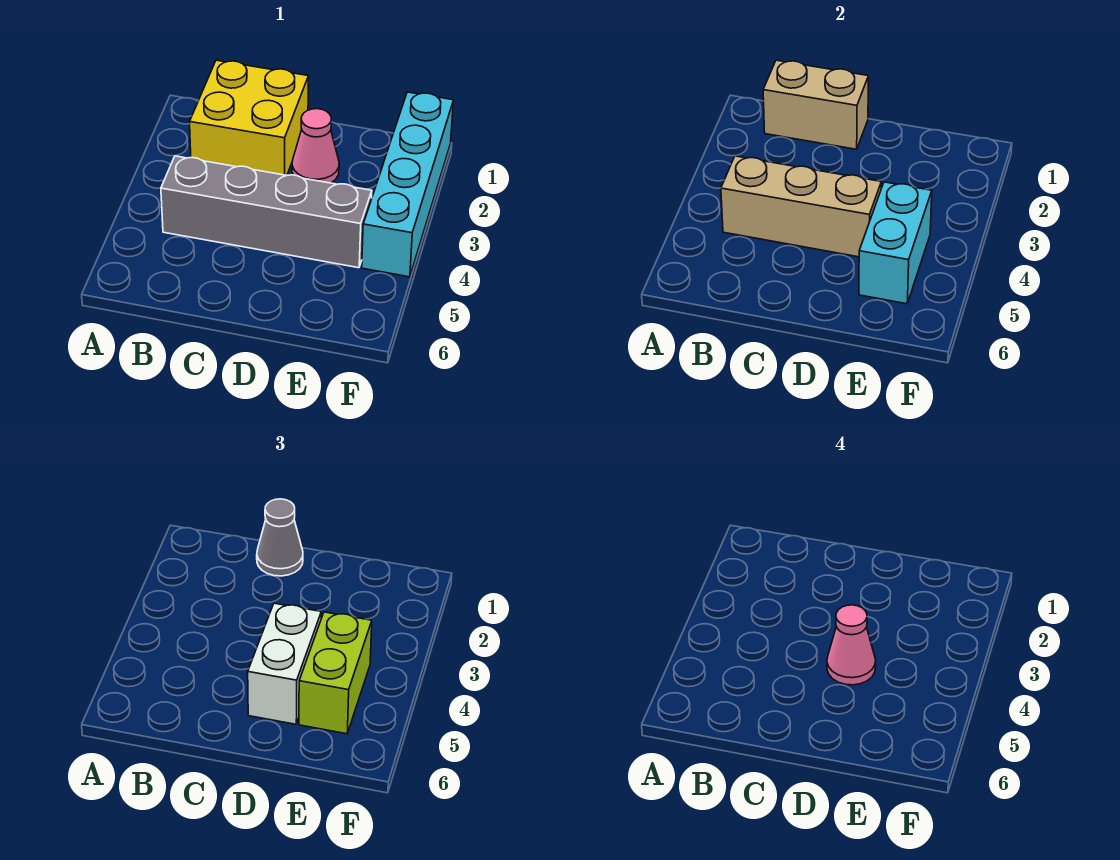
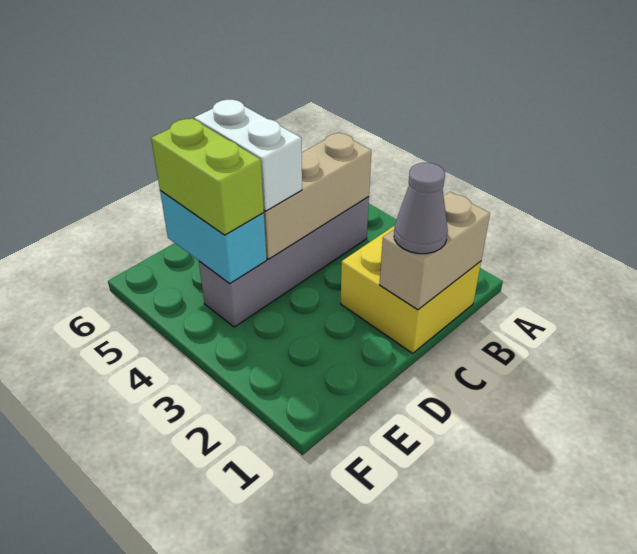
pink cone D2 level 1 -> none
pink cone D4 level 4 -> none
cyan brick F1:F4 level 1 -> none

